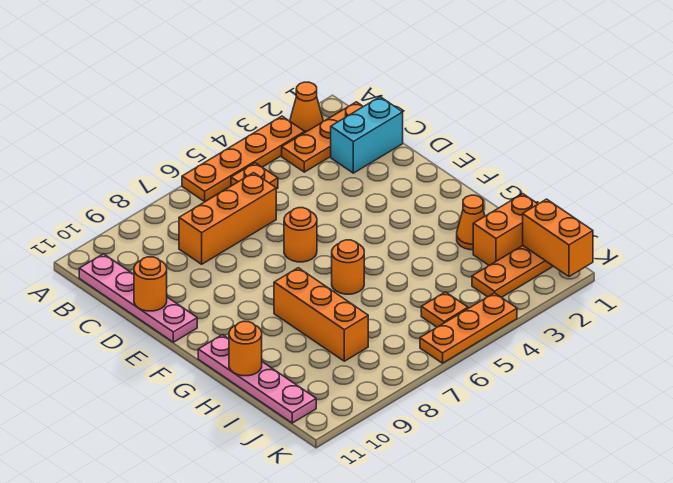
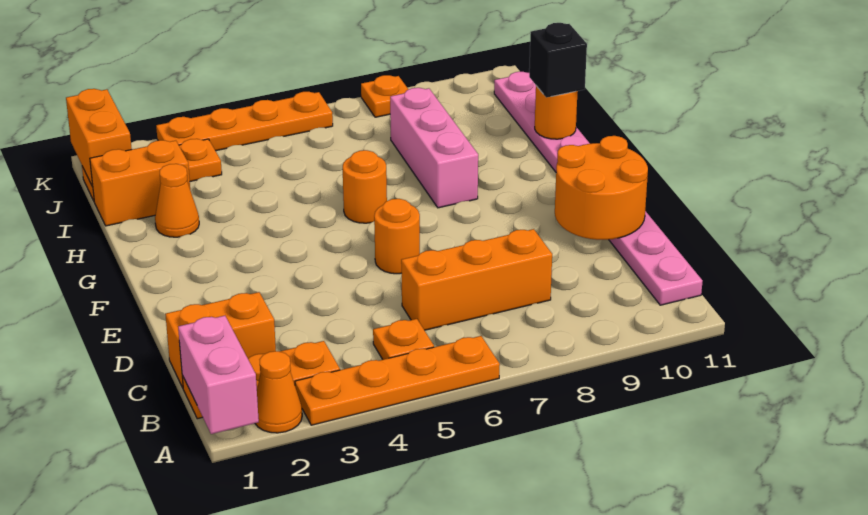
none -> pink brick A1:B1 level 2
cyan brick C1:C2 level 1 -> orange brick C1:C2 level 1
orange round brick D11 level 2 -> orange round brick D10:E11 level 2
orange brick G8:I8 level 1 -> pink brick G8:I8 level 1
none -> black brick H11 level 3
orange plate J5 level 1 -> orange plate K8 level 1
orange plate K4:K6 level 1 -> orange plate K3:K6 level 1

